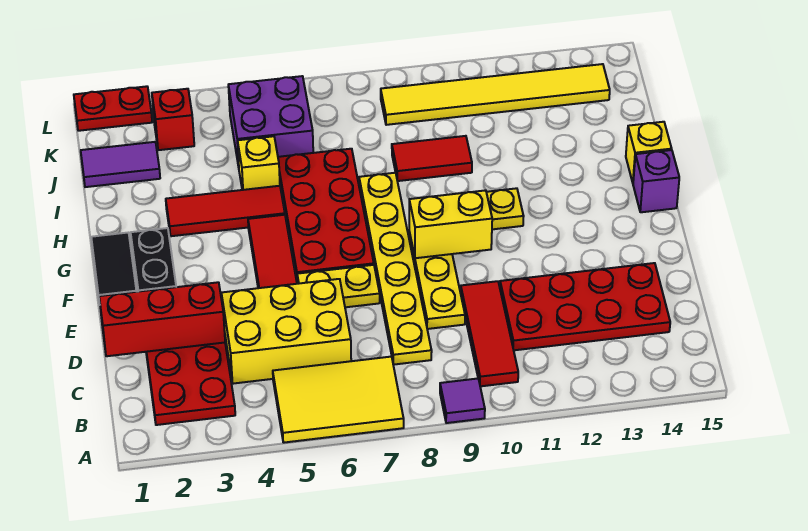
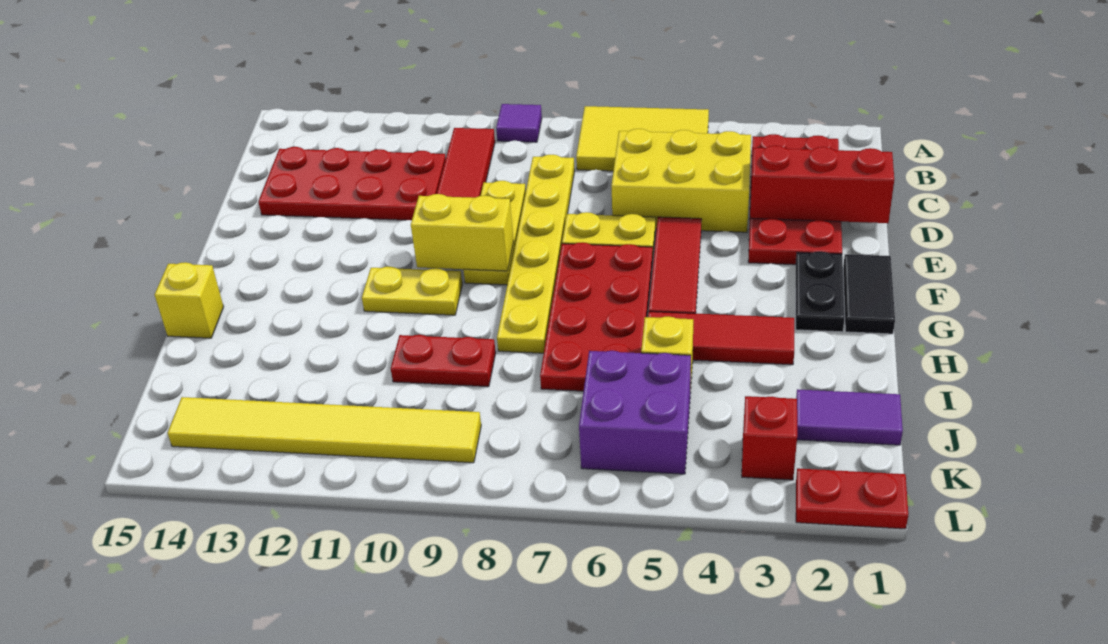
purple brick G15 level 1 -> none
red tile I9:I10 level 1 -> red plate I9:I10 level 1

